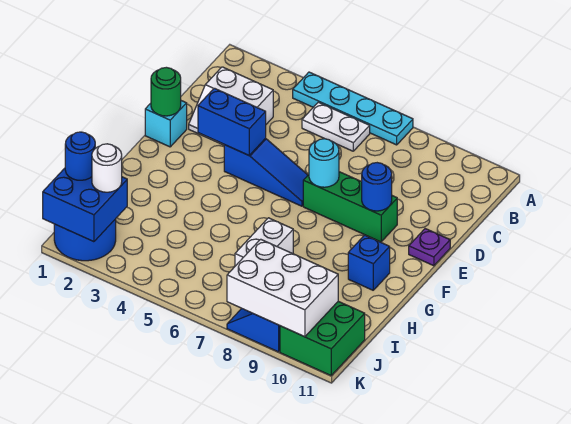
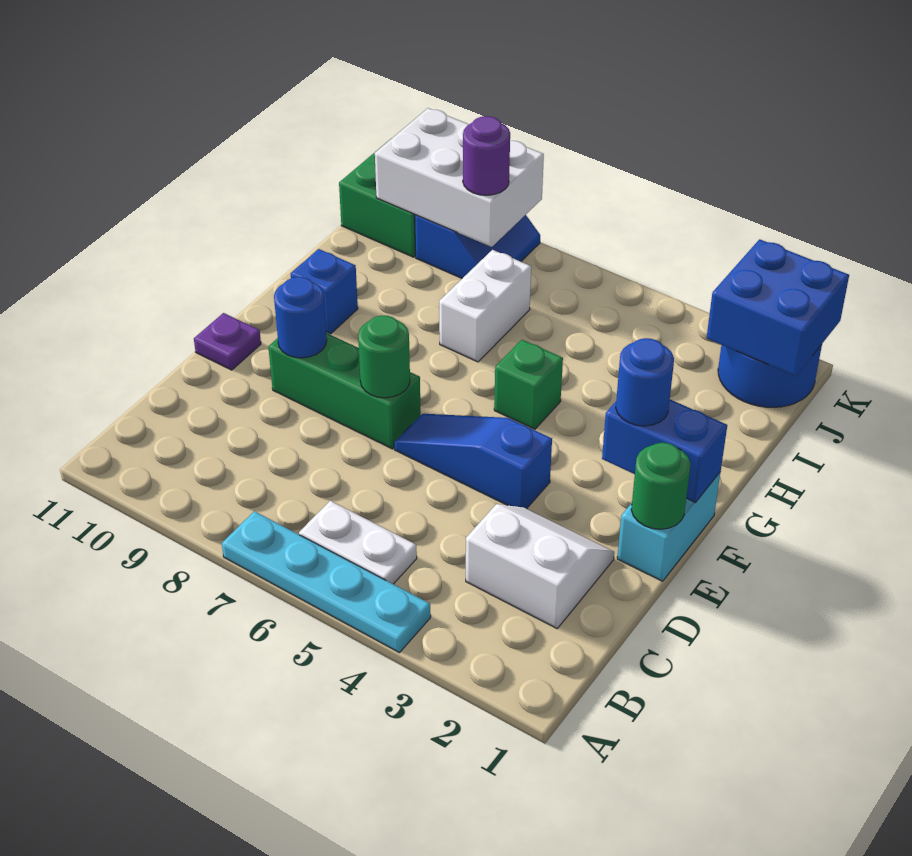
cyan brick E1 level 1 -> cyan brick E1:F1 level 1
blue brick E3:E4 level 2 -> blue brick F1:F2 level 2
cyan round brick E7 level 2 -> green round brick E7 level 2
none -> green brick G5 level 1
blue round brick J1 level 3 -> blue round brick F2 level 3
white round brick J2 level 3 -> none
none -> purple round brick J8 level 3

